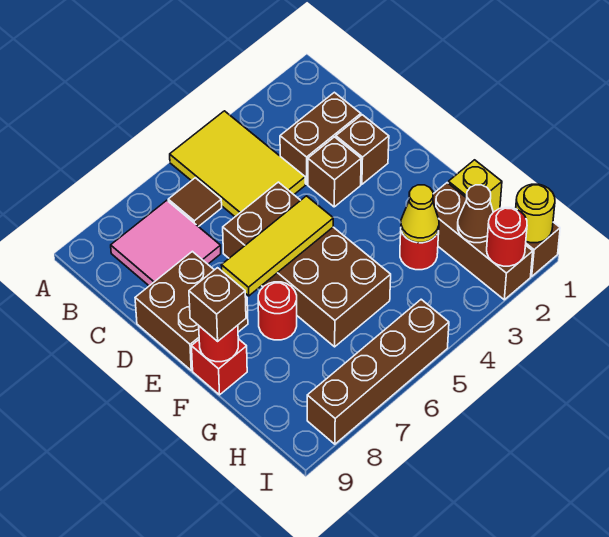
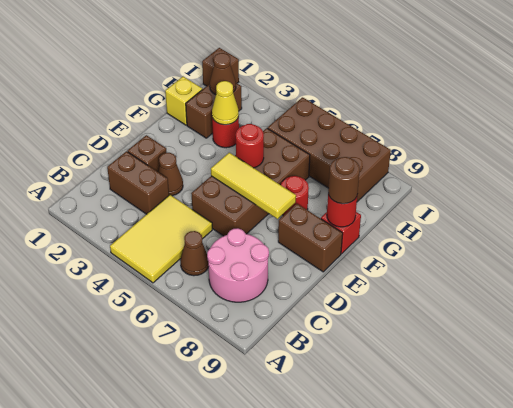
brown tile B6 level 1 -> brown cone B6 level 1
pink tile B7:C8 level 1 -> pink round brick B7:C8 level 1
brown brick D3 level 1 -> brown cone D3 level 1
brown brick D8:E9 level 1 -> brown brick E8:E9 level 1
brown brick F9 level 3 -> brown round brick F9 level 3
brown brick G2:I2 level 1 -> brown brick G2:H2 level 1
yellow round brick I1 level 2 -> none
red round brick I2 level 2 -> red round brick F5 level 2
brown brick I5:I8 level 1 -> brown brick H5:I8 level 1

